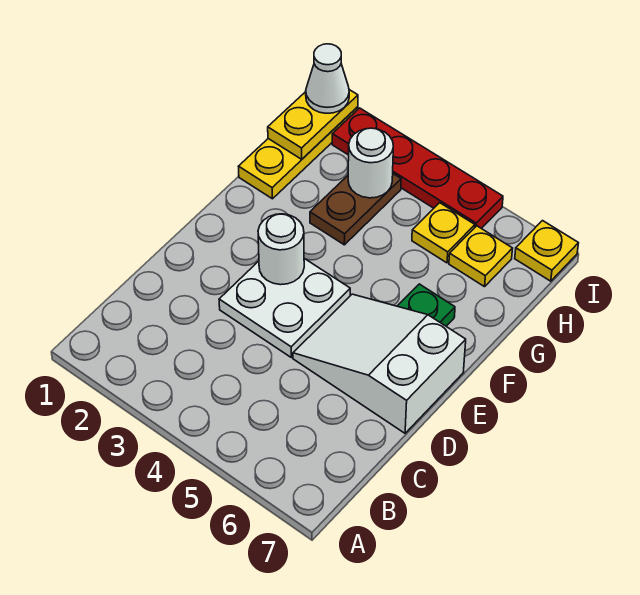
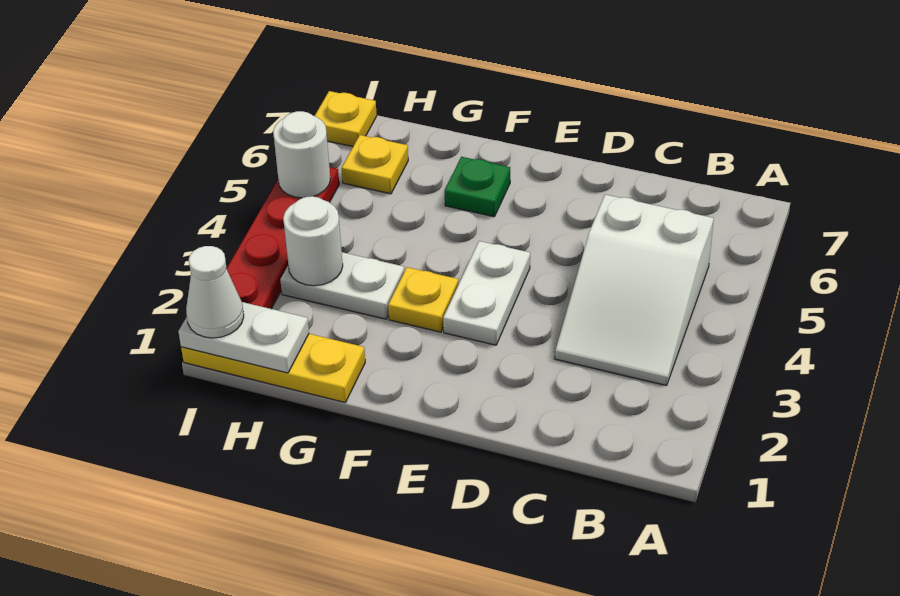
white plate D3:E4 level 1 -> white plate E3:E4 level 1
white slope D5:E7 level 1 top 7 -> white slope B3:C5 level 1 top 5
white round brick E3 level 2 -> white round brick I5 level 2
brown plate G3:H3 level 1 -> white plate G3:H3 level 1
yellow plate H1:I1 level 2 -> white plate H1:I1 level 2
yellow plate H5 level 1 -> yellow plate F3 level 1

